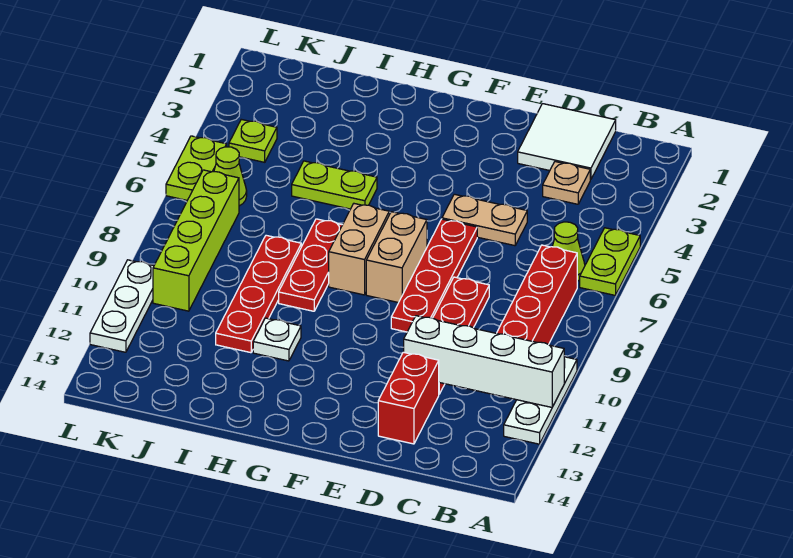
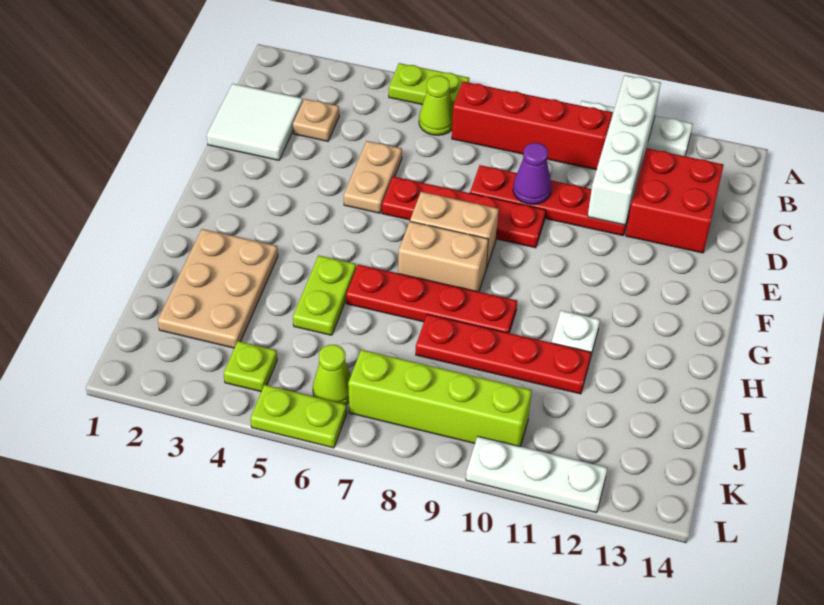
none -> purple cone D9 level 2
red brick D12:D13 level 1 -> red brick C12:D13 level 1
none -> tan plate H2:J3 level 1
red plate H7:H9 level 1 -> red plate H6:H9 level 1

